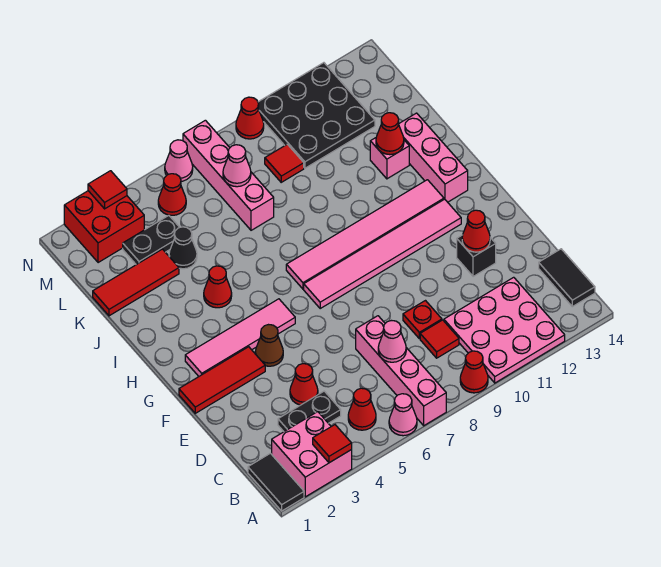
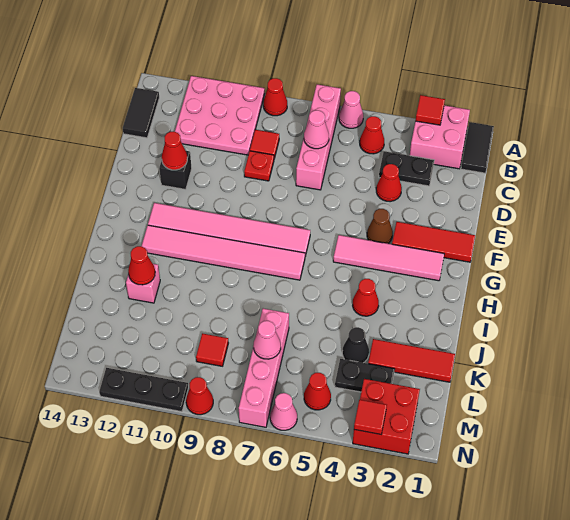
pink brick H13:J13 level 1 -> none
black plate L10:N12 level 1 -> black plate N10:N12 level 1

